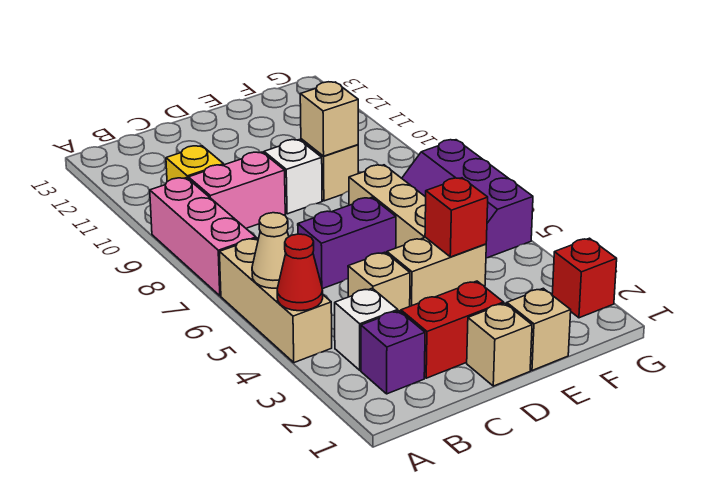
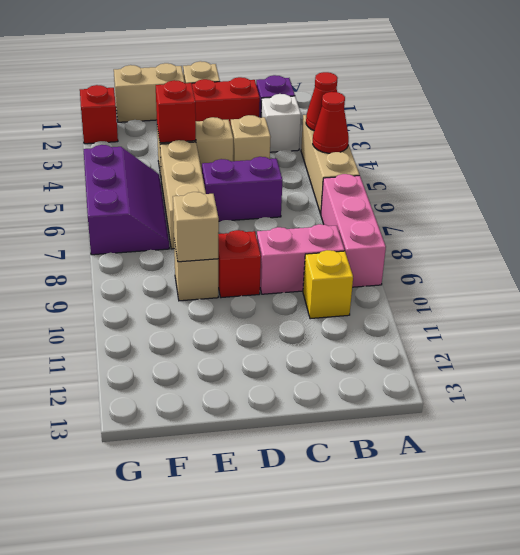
tan cone A5 level 2 -> red cone A5 level 2
white brick D9 level 1 -> red brick D9 level 1
tan brick E1 level 1 -> tan brick E1:F1 level 1

